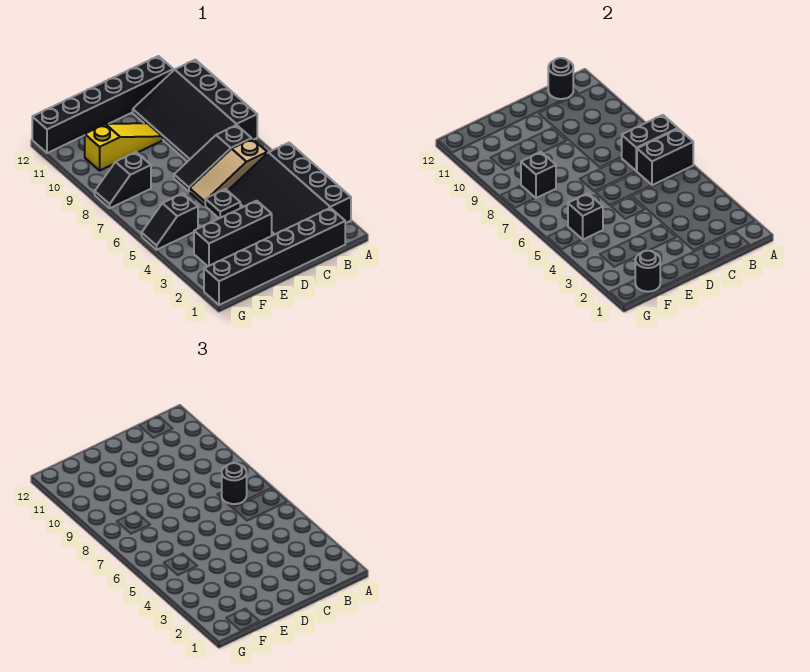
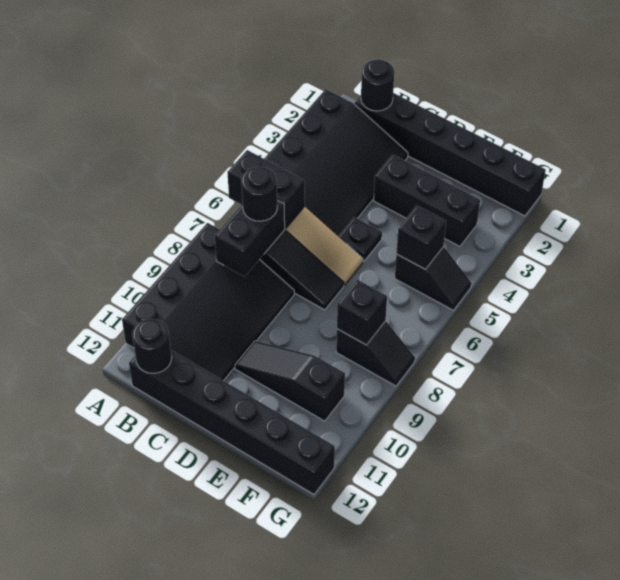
black brick A7:B7 level 2 -> black brick B7:B8 level 2
yellow slope D10:F10 level 1 top F -> black slope D10:F10 level 1 top F
black round brick F1 level 2 -> black round brick B1 level 2

